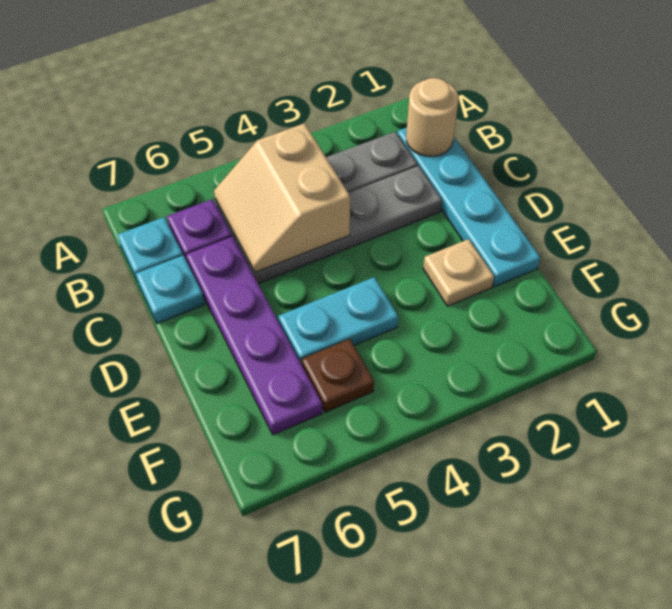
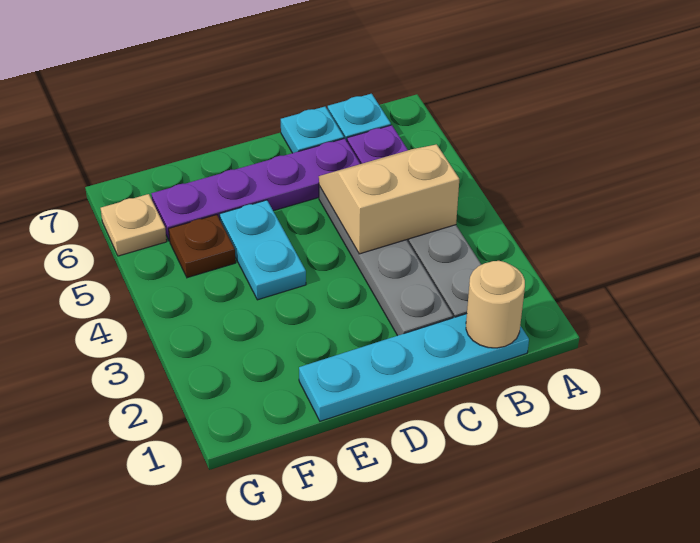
tan plate E2 level 1 -> tan plate G6 level 1

